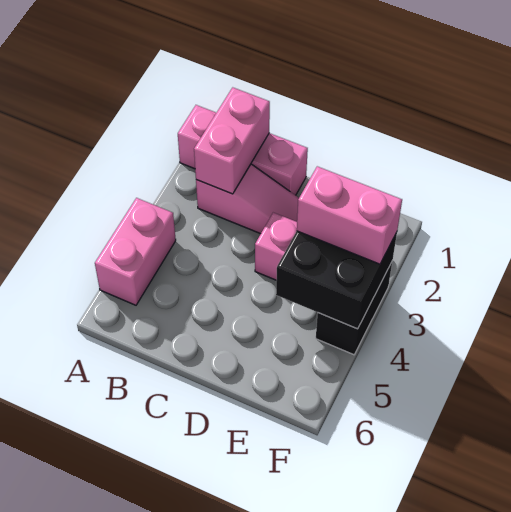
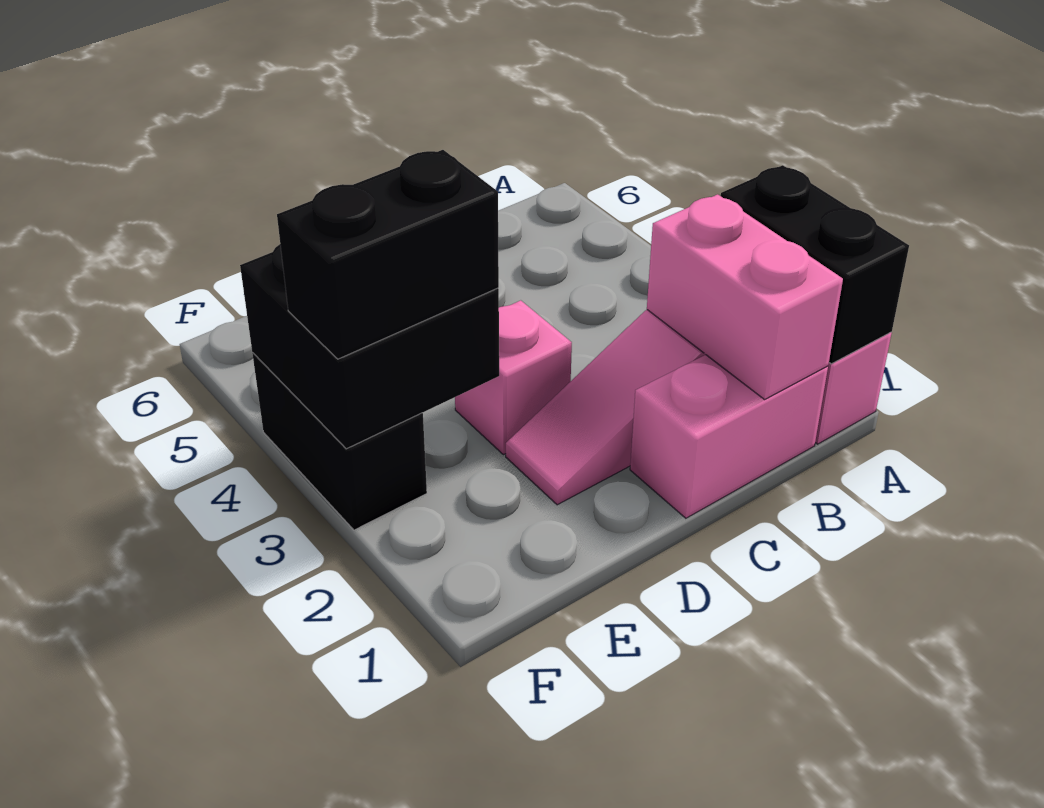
none -> black brick A1:A2 level 2
pink brick A4:A5 level 1 -> none
pink brick E3:F3 level 3 -> black brick E3:F3 level 3

